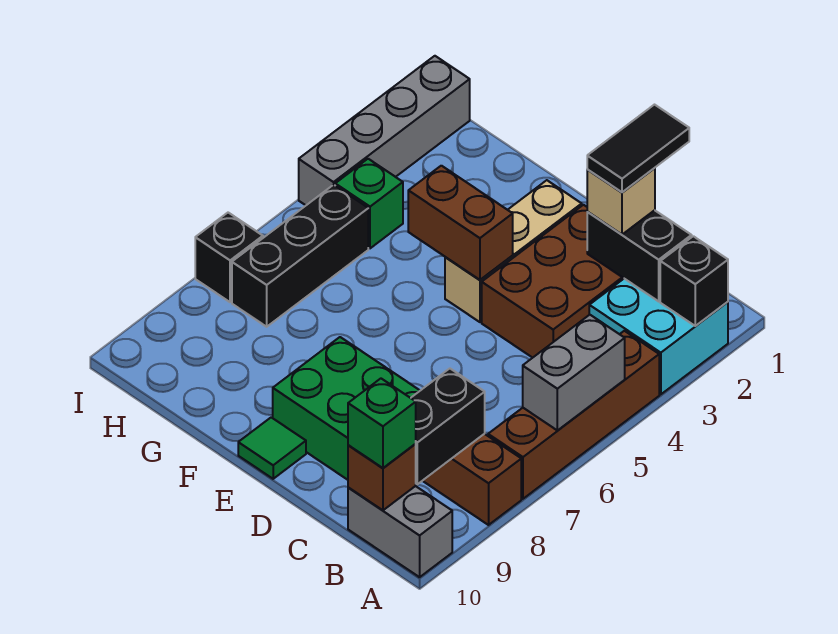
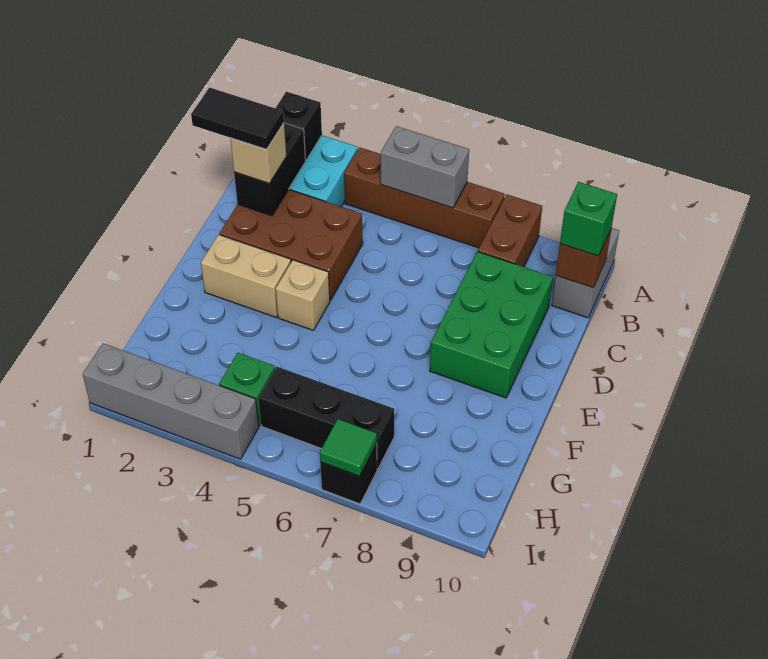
black brick B8:B9 level 2 -> none
brown brick E4:F4 level 2 -> none
green tile E10 level 1 -> green tile I7 level 2

